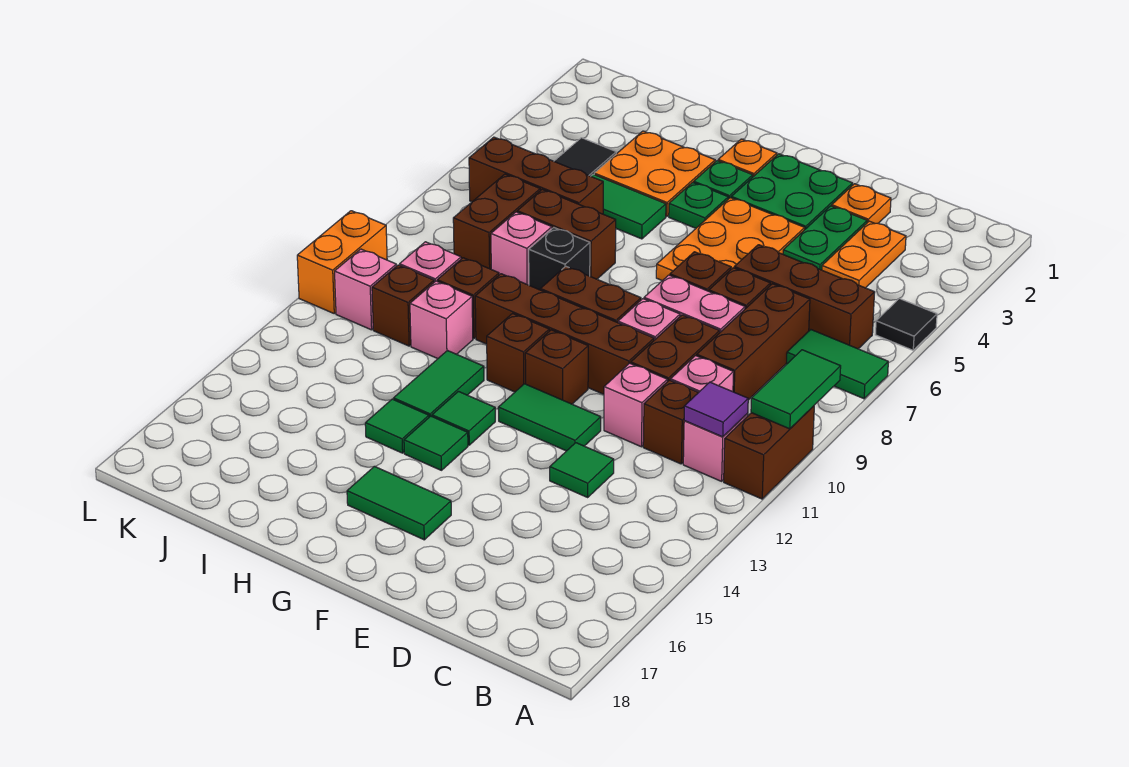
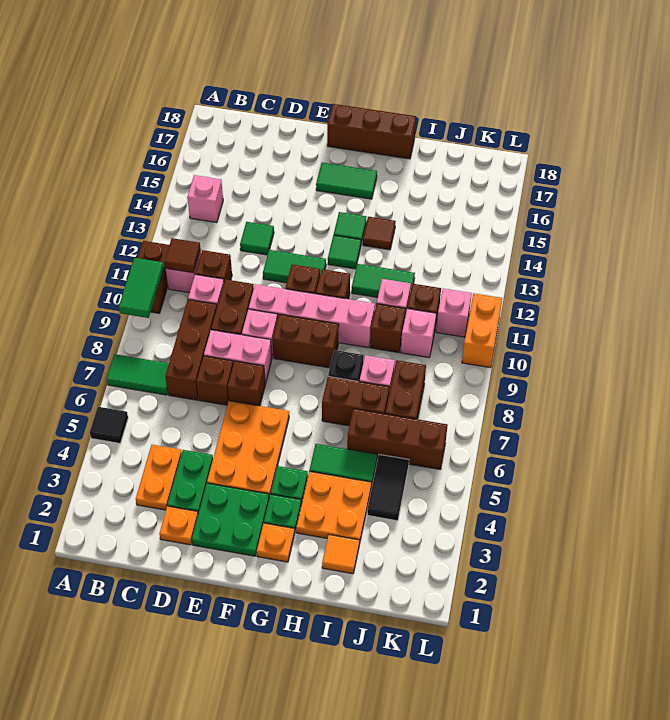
brown brick B6:D6 level 1 -> brown brick F18:H18 level 1
purple tile B11 level 2 -> brown tile B11 level 2
pink brick D11 level 1 -> pink brick B14 level 1
brown brick E10:H10 level 1 -> pink brick E10:H10 level 1
green tile H12:H13 level 1 -> green tile H12:I12 level 1
green tile H14 level 1 -> brown tile H14 level 1
none -> orange tile I2 level 1

